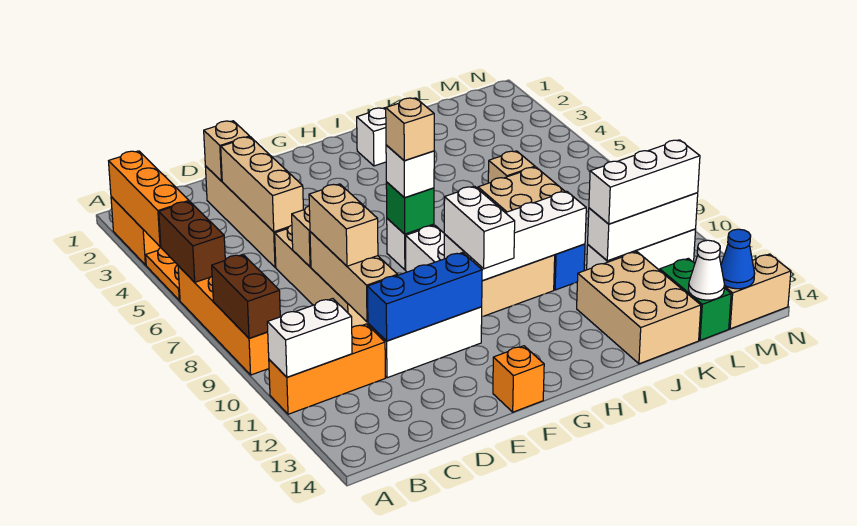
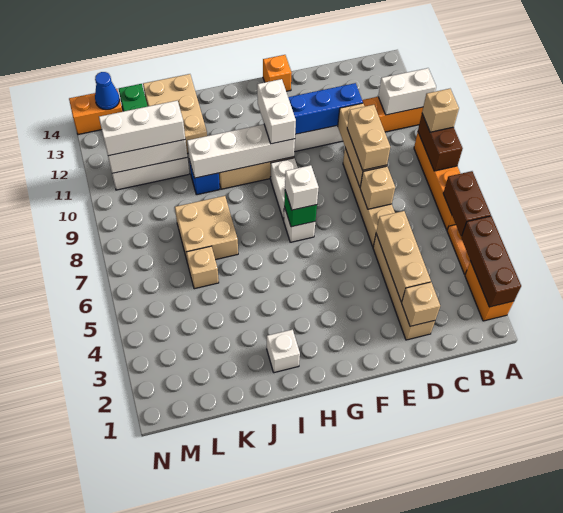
orange brick A2:A4 level 2 -> brown brick A2:A4 level 2
tan brick G7 level 4 -> tan brick A9 level 3
white cone L14 level 2 -> none
tan brick M14:N14 level 1 -> orange brick M14:N14 level 1

